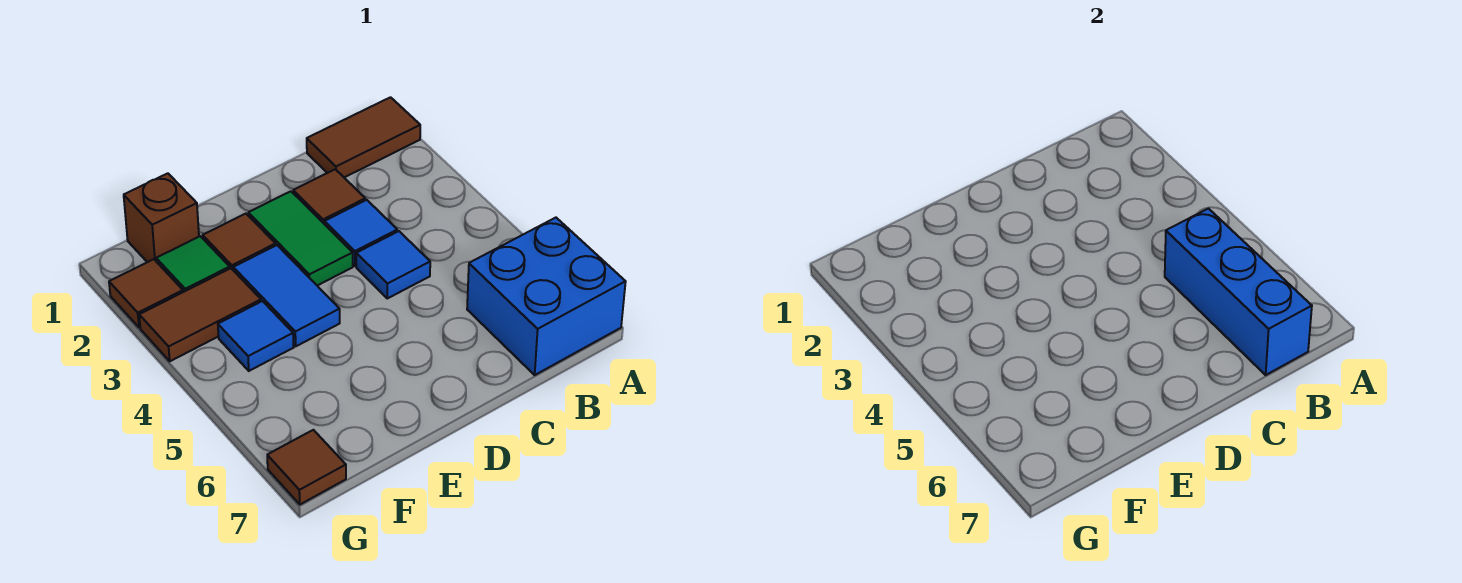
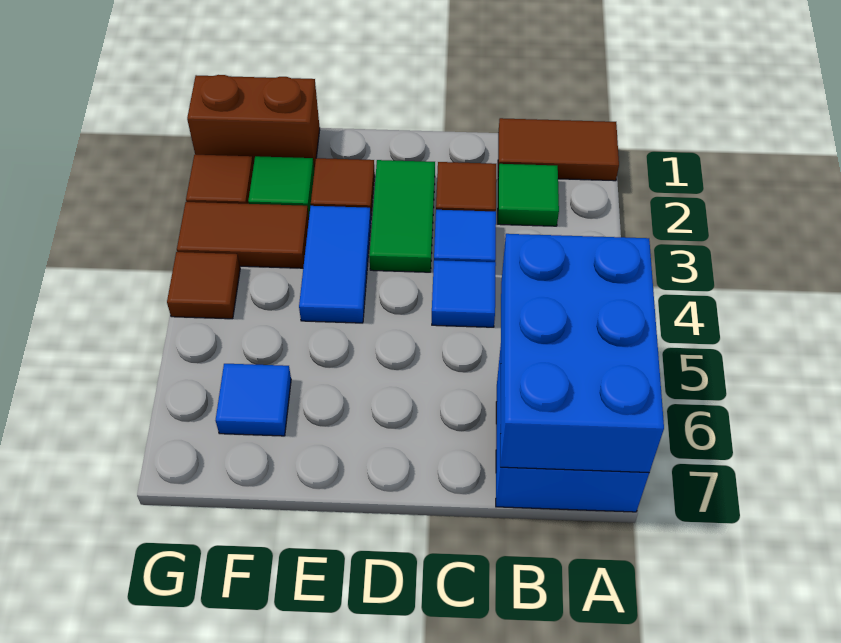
none -> green tile B2 level 1
blue brick B5:B7 level 2 -> blue brick A5:B7 level 2
brown brick F1 level 1 -> brown brick F1:G1 level 1
blue tile F4 level 1 -> blue tile F6 level 1
brown tile G7 level 1 -> brown tile G4 level 1

